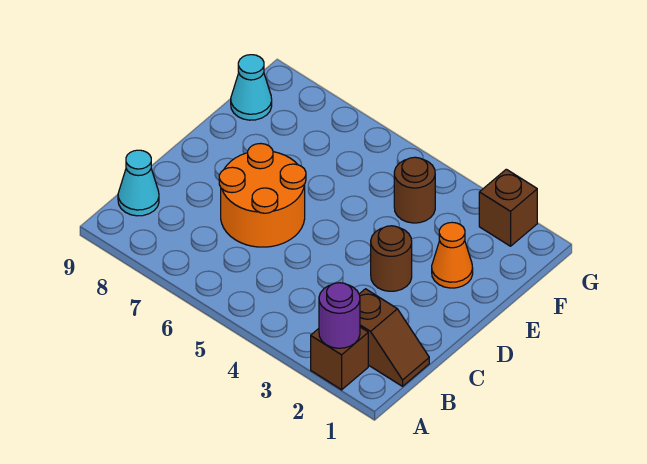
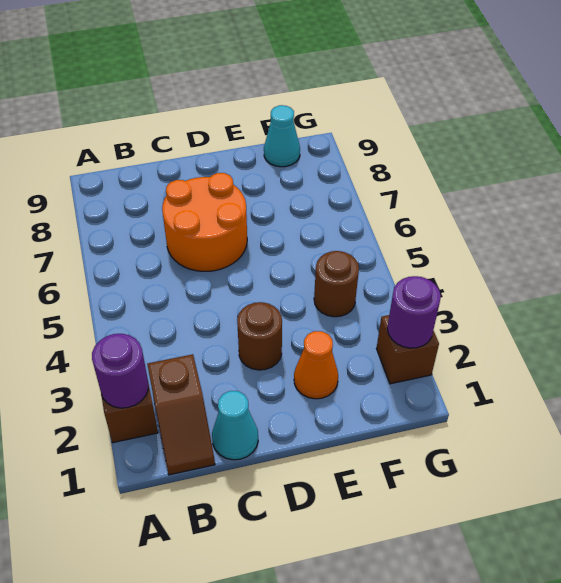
cyan cone B9 level 1 -> cyan cone C1 level 1
none -> purple round brick G2 level 2

